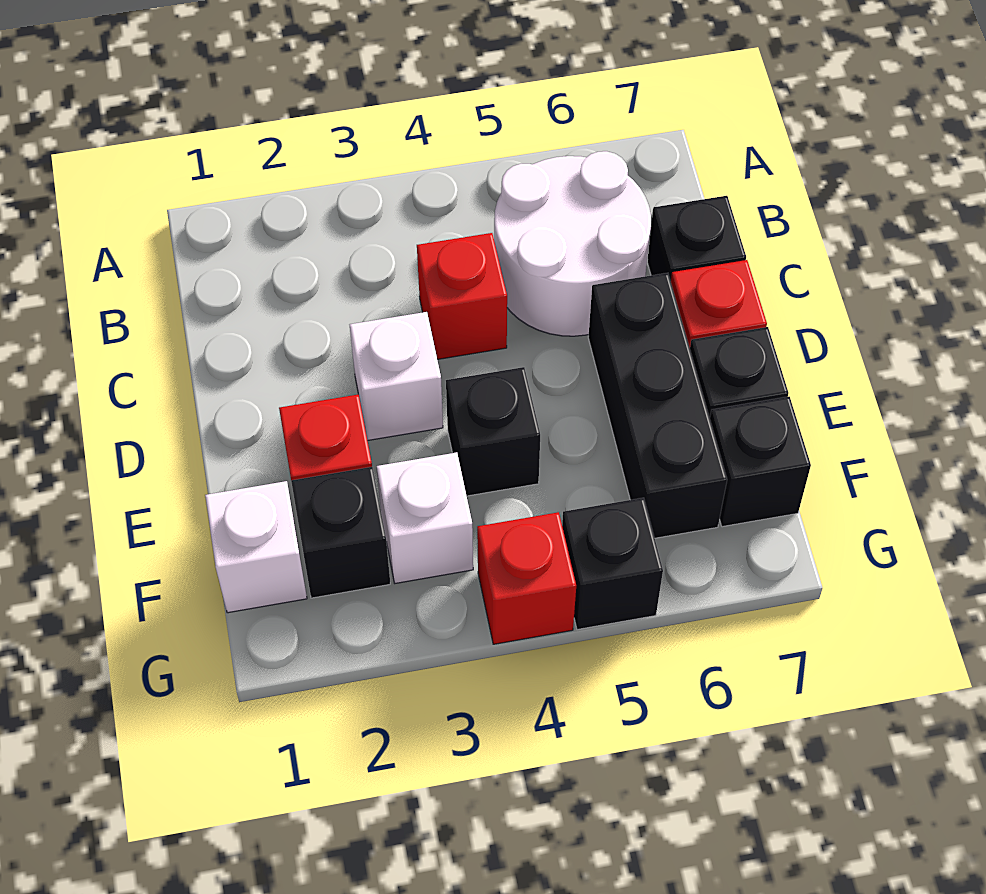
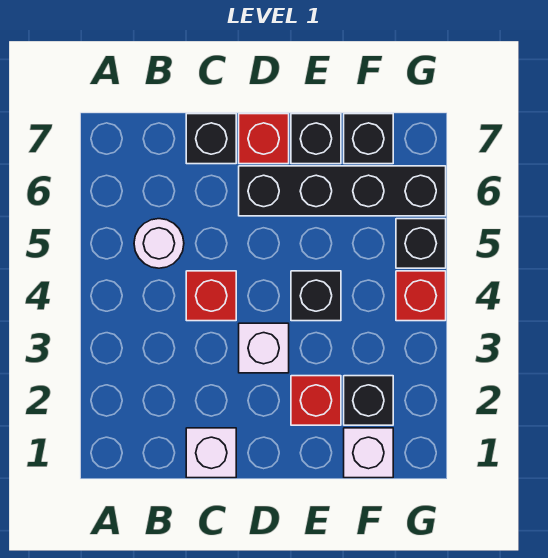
white round brick B5:C6 level 1 -> white round brick B5 level 1
black brick D6:F6 level 1 -> black brick D6:G6 level 1
white brick F3 level 1 -> white brick C1 level 1

